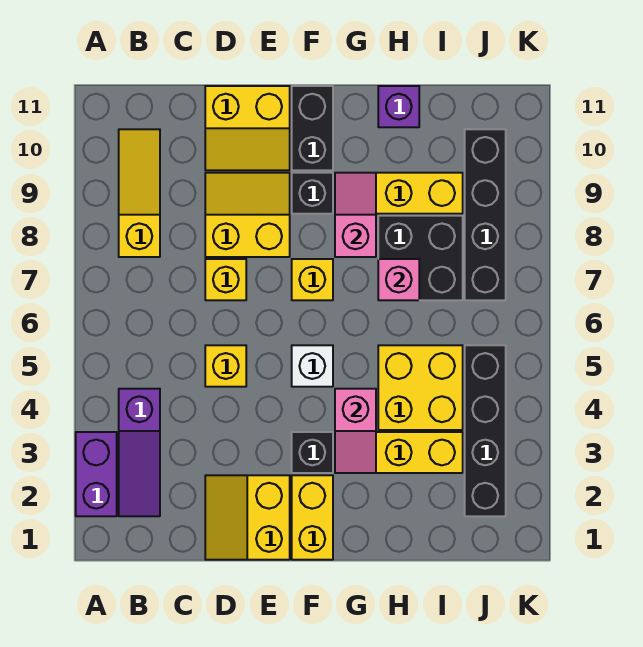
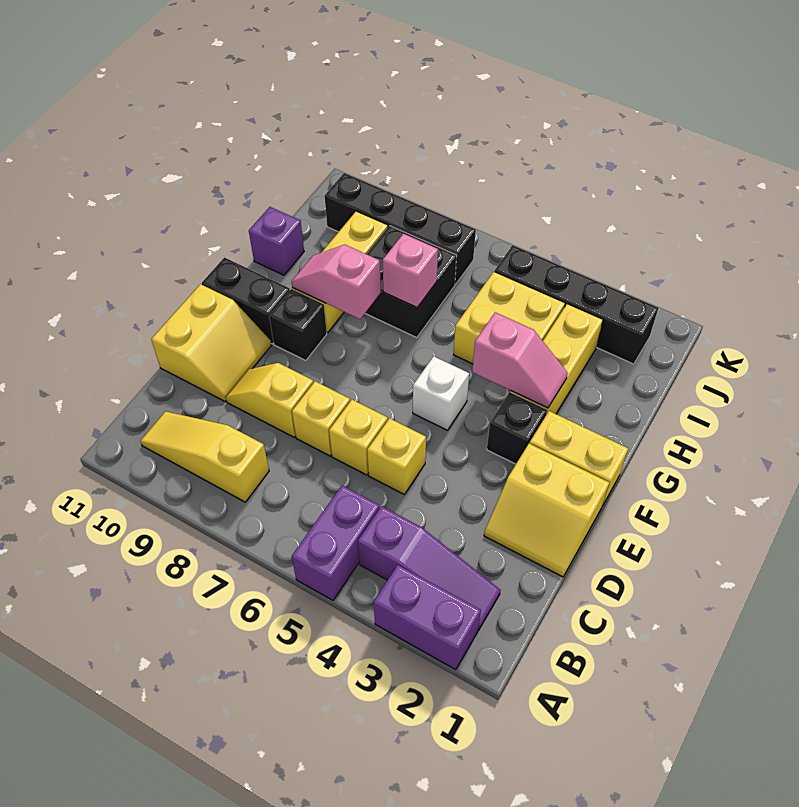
none -> purple brick A5:B5 level 1
yellow slope D8:E9 level 1 top 8 -> yellow slope D8:D9 level 1 top 8
yellow brick F7 level 1 -> yellow brick D6 level 1

